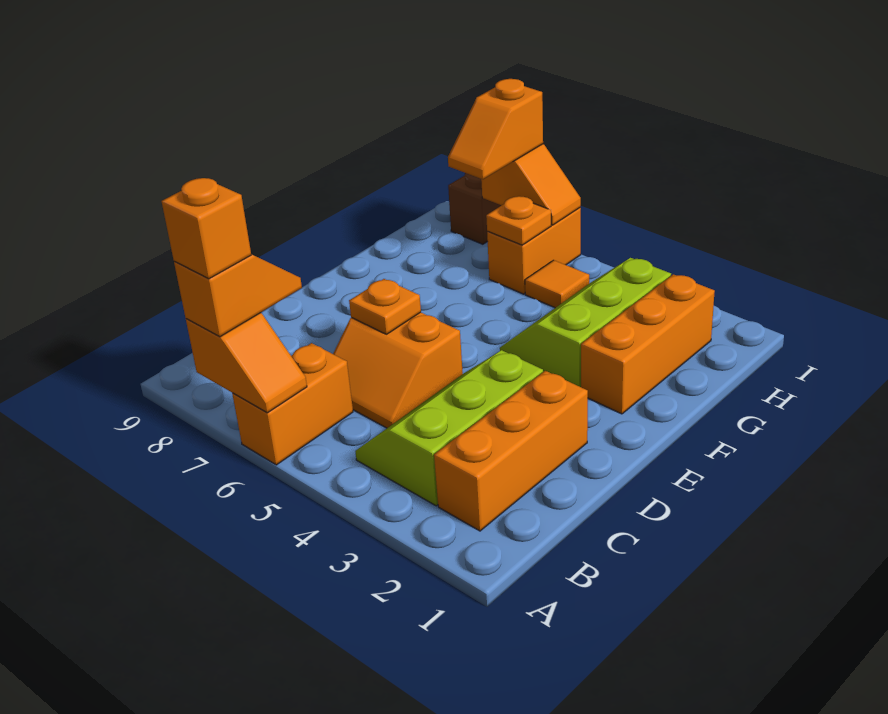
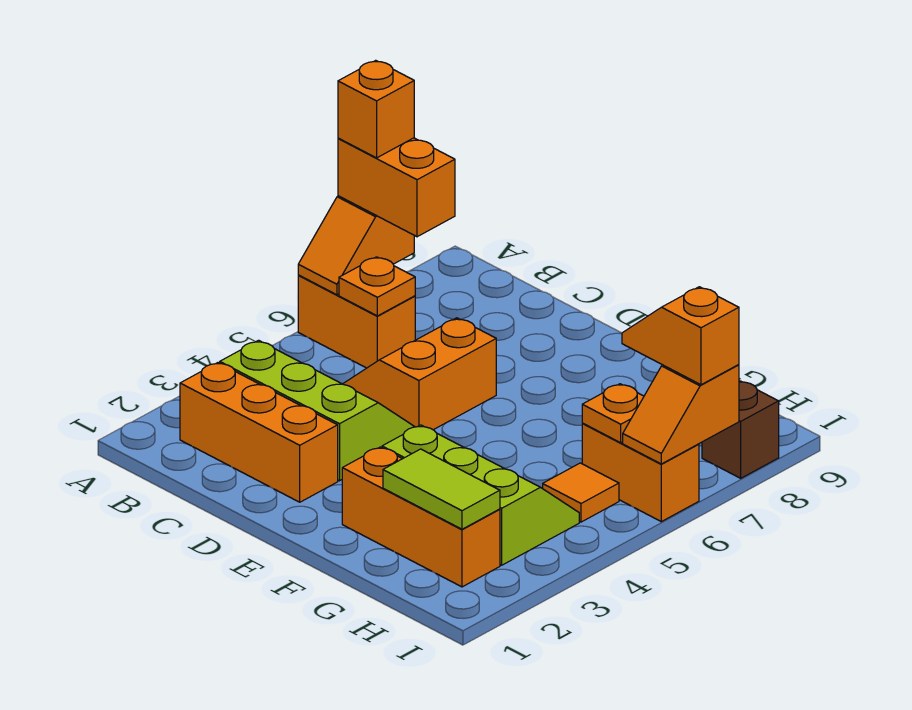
orange slope A7:B7 level 3 top A -> orange brick A7:B7 level 3
orange plate D6 level 2 -> orange plate B6 level 2
none -> lime tile G2:H2 level 2

